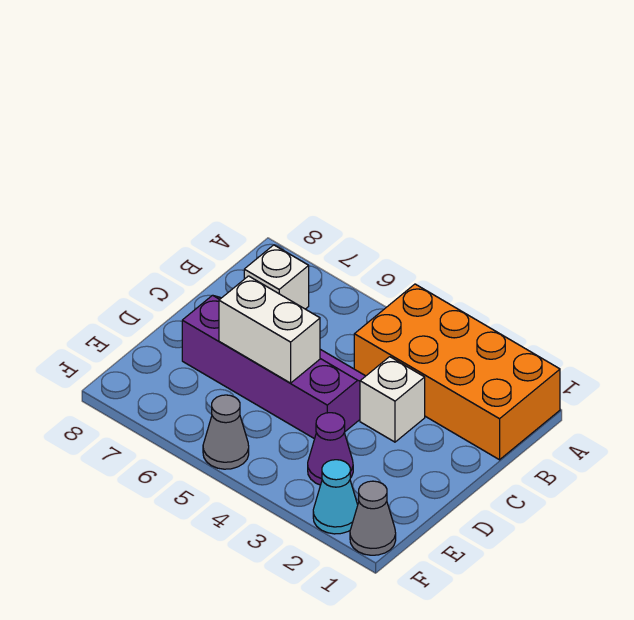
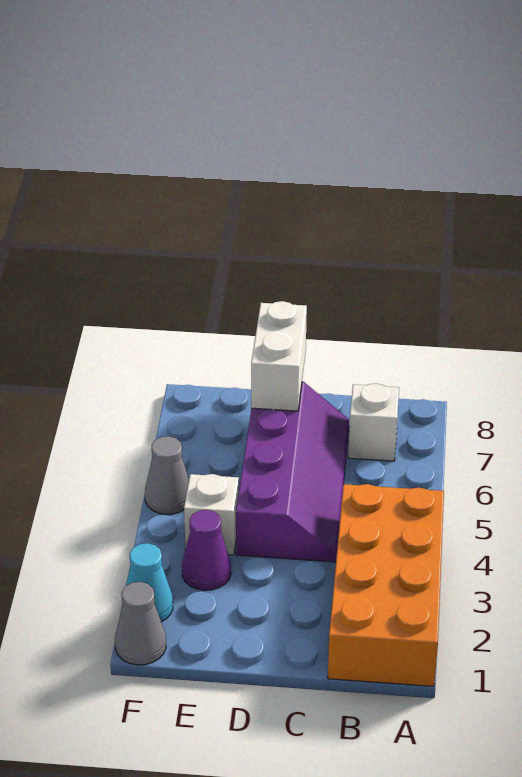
white brick C3 level 1 -> white brick E4 level 1
white brick D5:D6 level 2 -> white brick D7:D8 level 2

